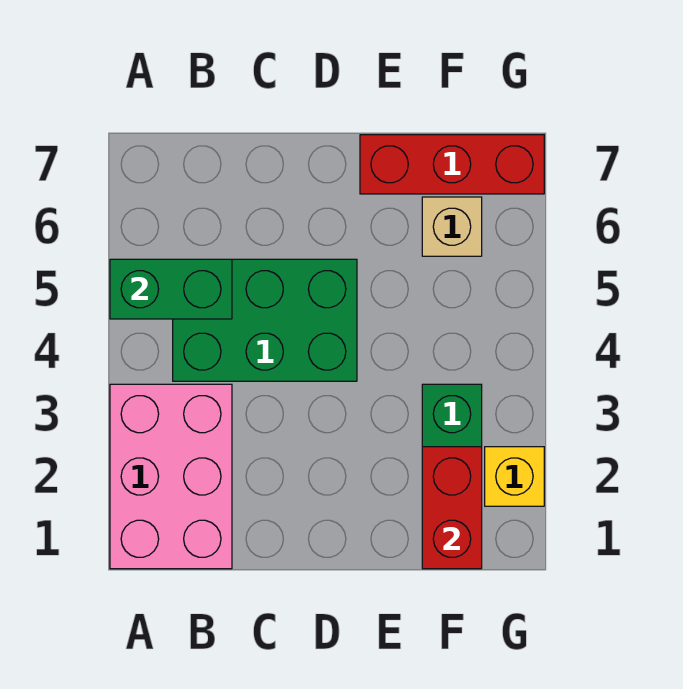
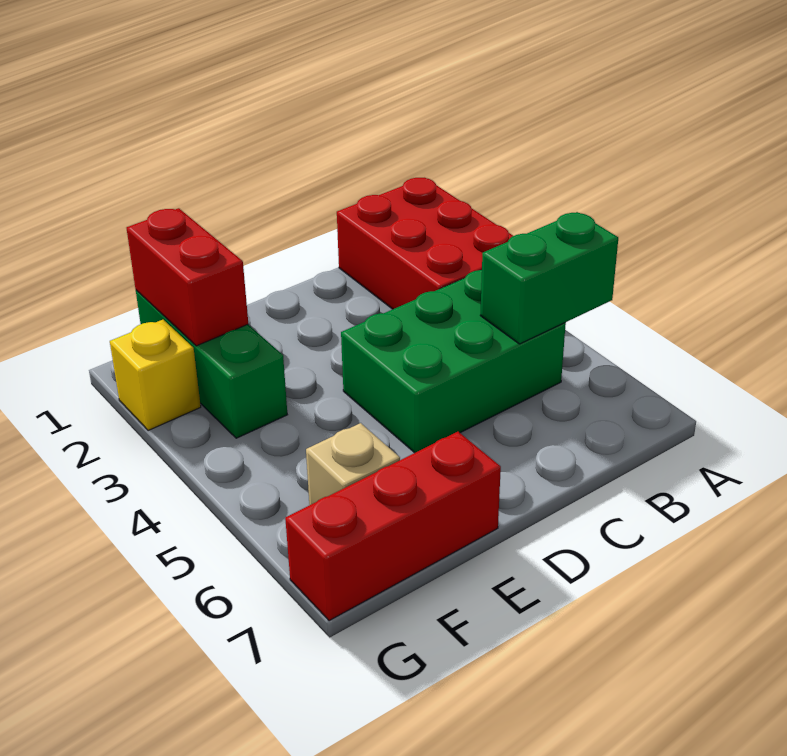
pink brick A1:B3 level 1 -> red brick A1:B3 level 1

